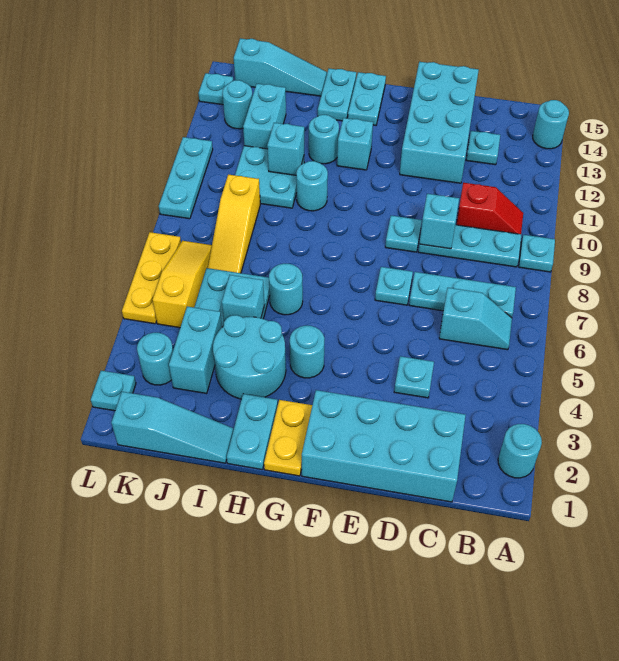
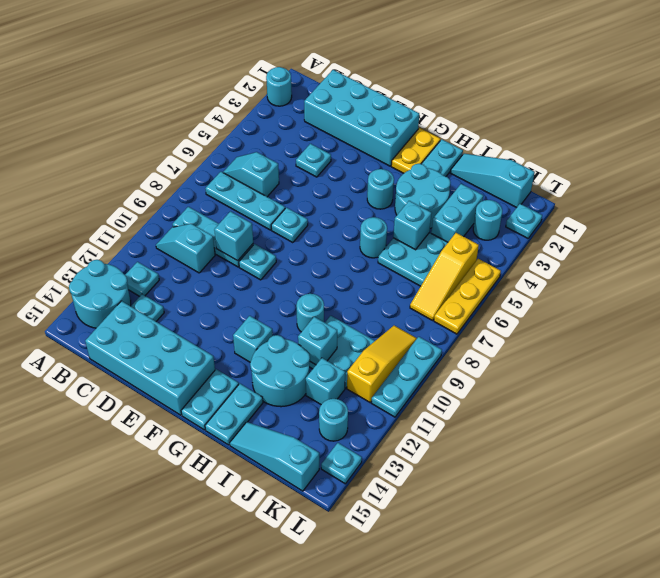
cyan plate A9 level 1 -> cyan plate B12 level 1
cyan round brick A14 level 1 -> cyan round brick A13:B14 level 1
red slope B10:C10 level 1 top C -> cyan slope B10:C10 level 1 top C
cyan brick D12:E15 level 1 -> cyan brick C14:F15 level 1
cyan round brick H12 level 1 -> cyan round brick H12:I13 level 1
yellow slope J7:J9 level 1 top 9 -> yellow slope K9:K11 level 1 top 11
cyan brick J12:J13 level 1 -> cyan brick J12 level 1

